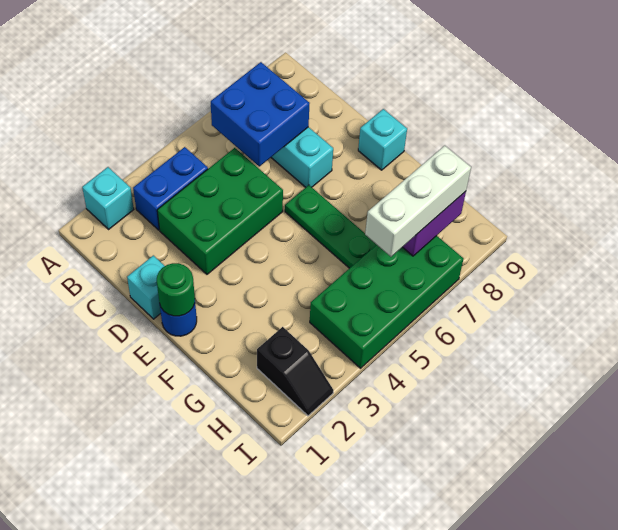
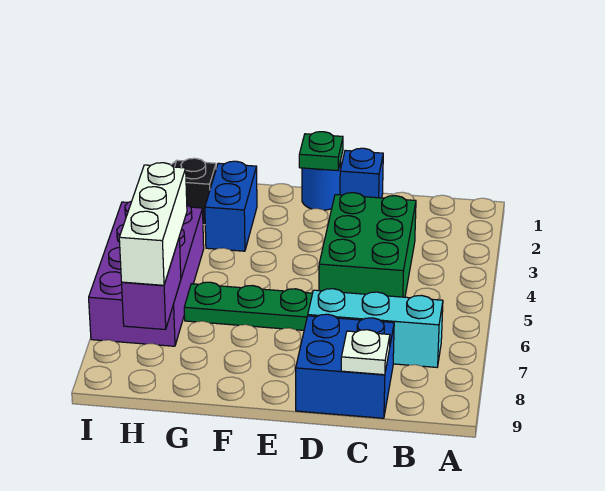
cyan brick A2 level 1 -> none
blue brick B3:B4 level 1 -> blue brick G2:G3 level 1
blue brick B6:C7 level 2 -> blue brick C8:D9 level 1
none -> white plate C9 level 2
cyan brick D1 level 1 -> blue brick D1 level 1
green round brick E1 level 2 -> green plate E1 level 2
cyan brick E9 level 1 -> none
green brick H4:I7 level 1 -> purple brick H4:I7 level 1

